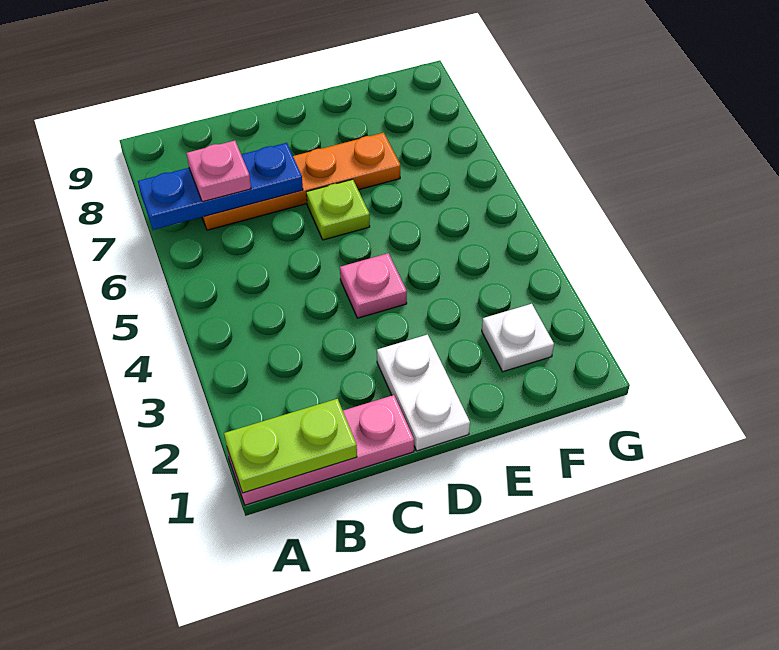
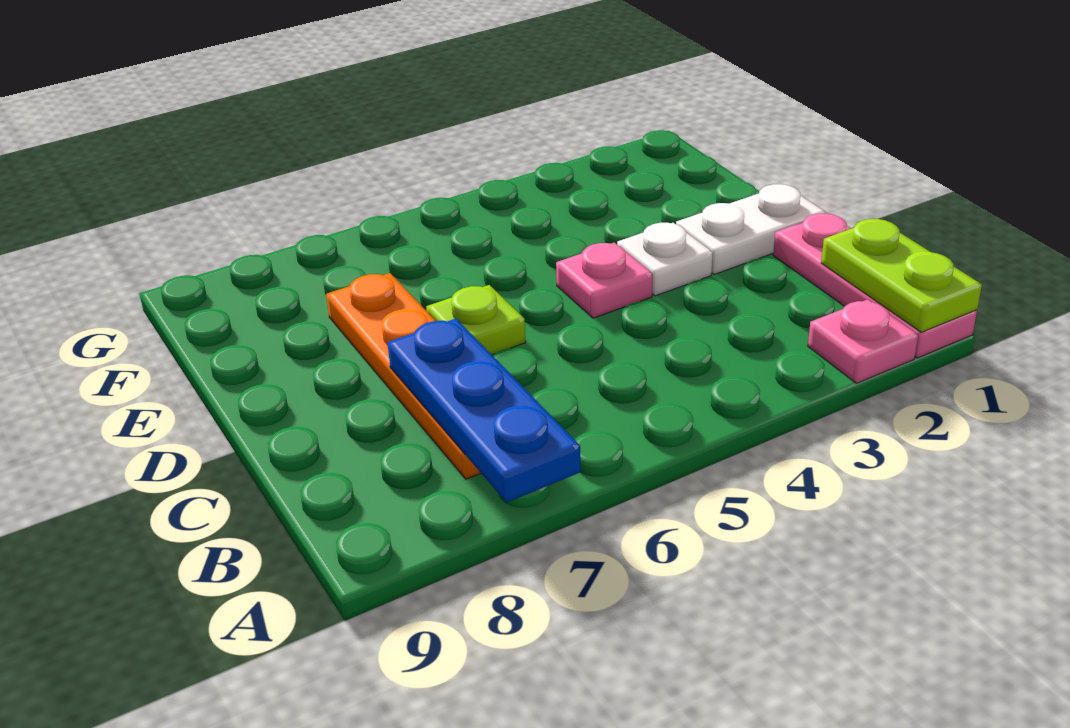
pink plate B7 level 3 -> pink plate A2 level 1
white plate F2 level 1 -> white plate D3 level 1

